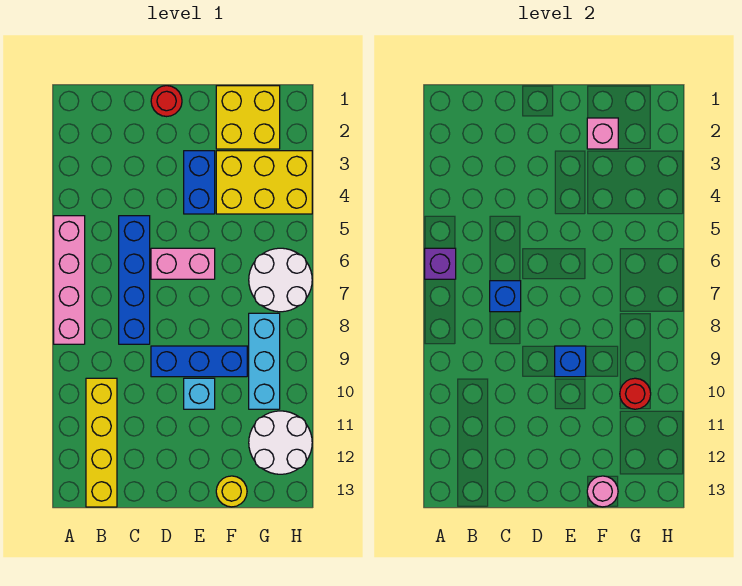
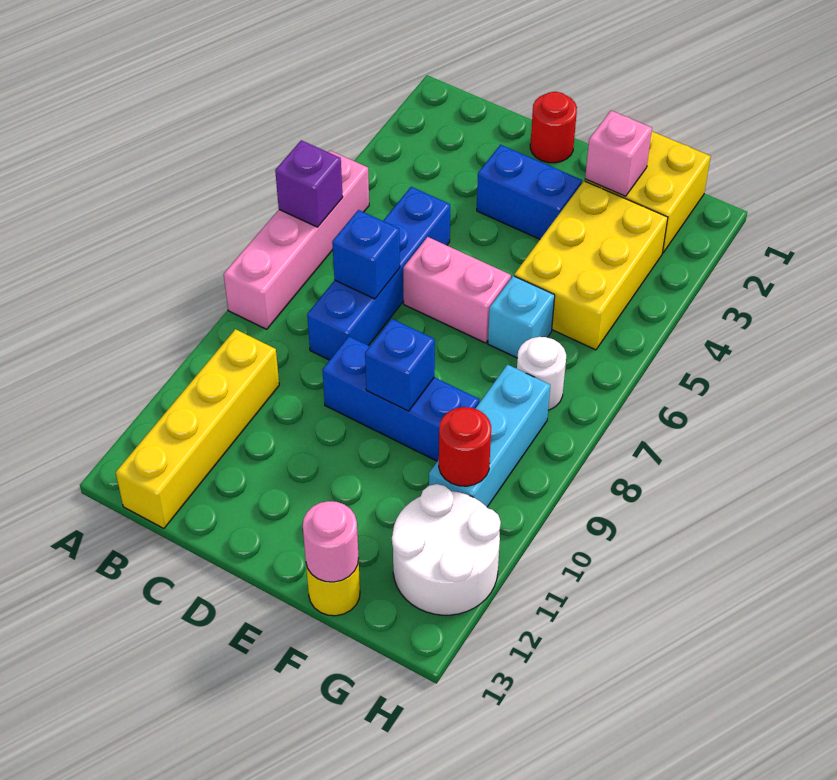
blue brick E3:E4 level 1 -> blue brick D3:E3 level 1
cyan brick E10 level 1 -> cyan brick F6 level 1
yellow brick F3:H4 level 1 -> yellow brick F3:G5 level 1
white round brick G6:H7 level 1 -> white round brick G7 level 1

